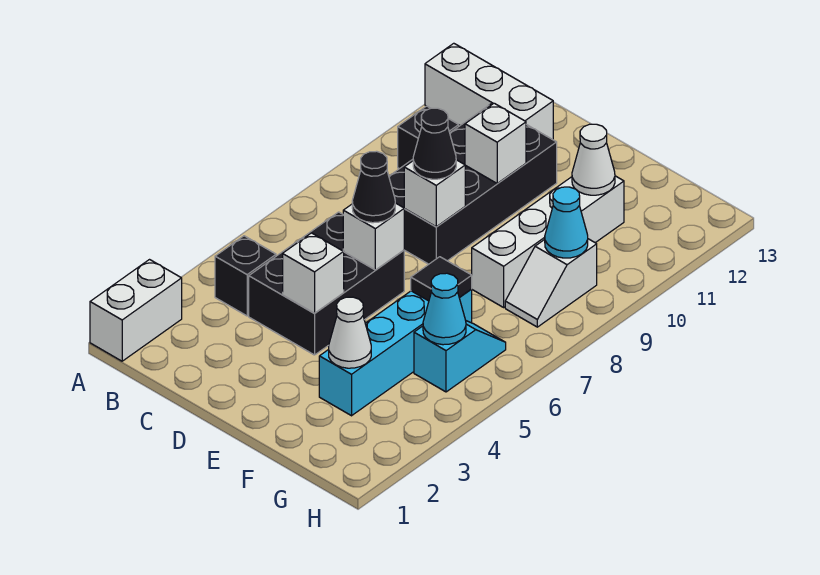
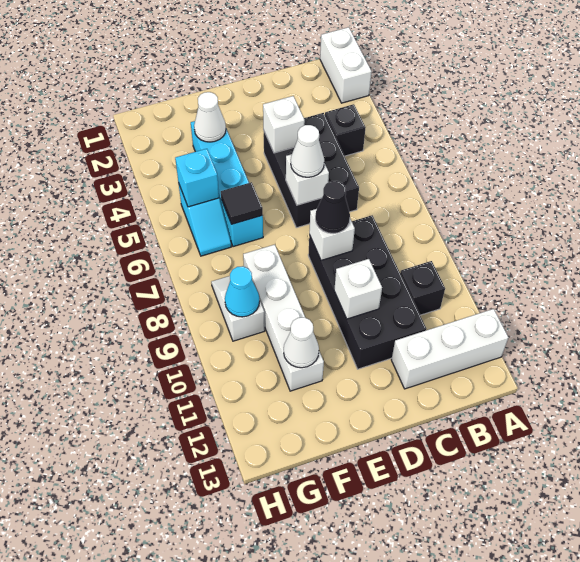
black cone D6 level 3 -> white cone D6 level 3
cyan cone G5 level 2 -> cyan brick G5 level 2

